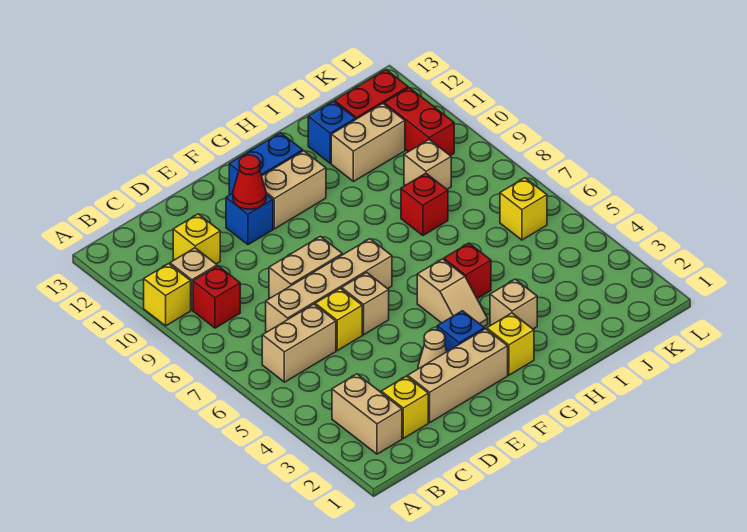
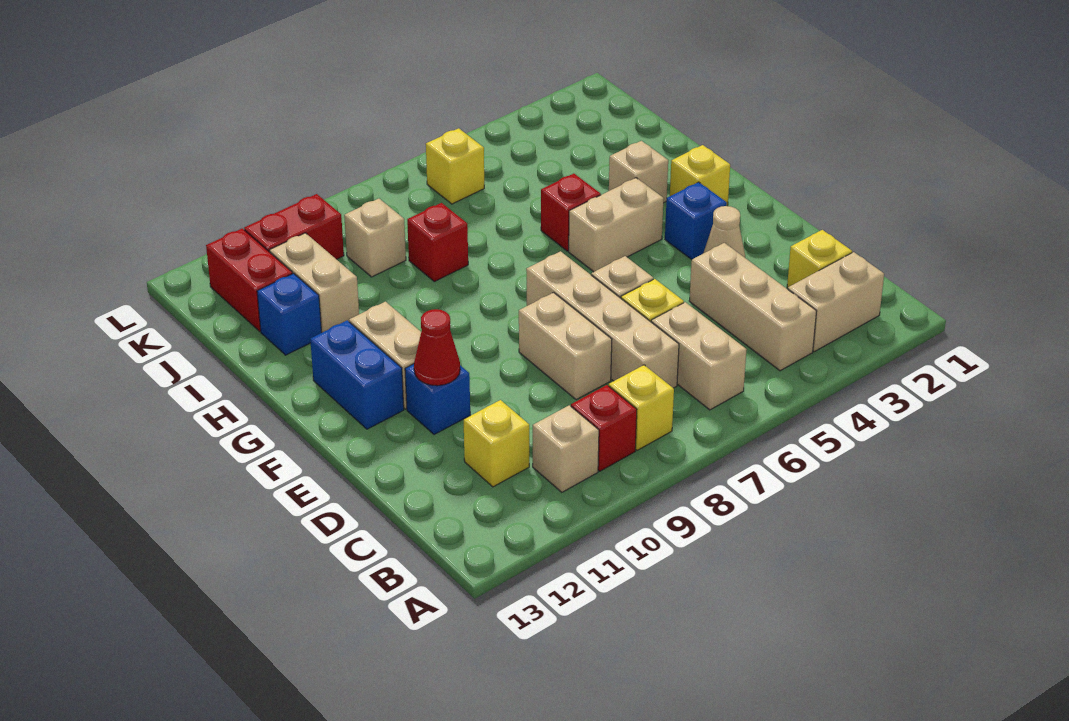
yellow brick A10 level 1 -> yellow brick B8 level 1
tan brick D2:F2 level 1 -> tan brick B4:D4 level 1
tan slope G4:G5 level 1 top 5 -> tan brick G4:G5 level 1

